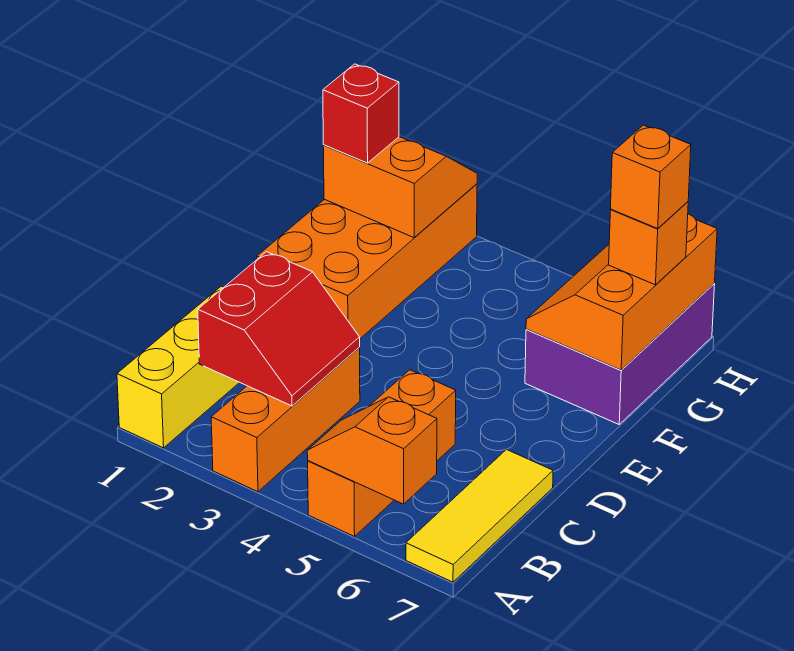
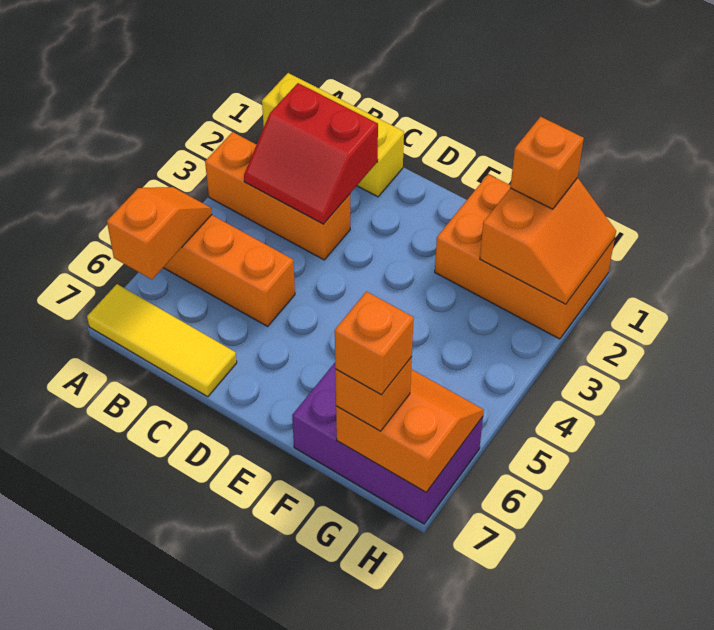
orange brick E1:H2 level 1 -> orange brick F1:H2 level 1
orange slope F6:H7 level 2 top 7 -> orange slope G6:H7 level 2 top 7
red brick G1 level 3 -> orange brick G1 level 3

